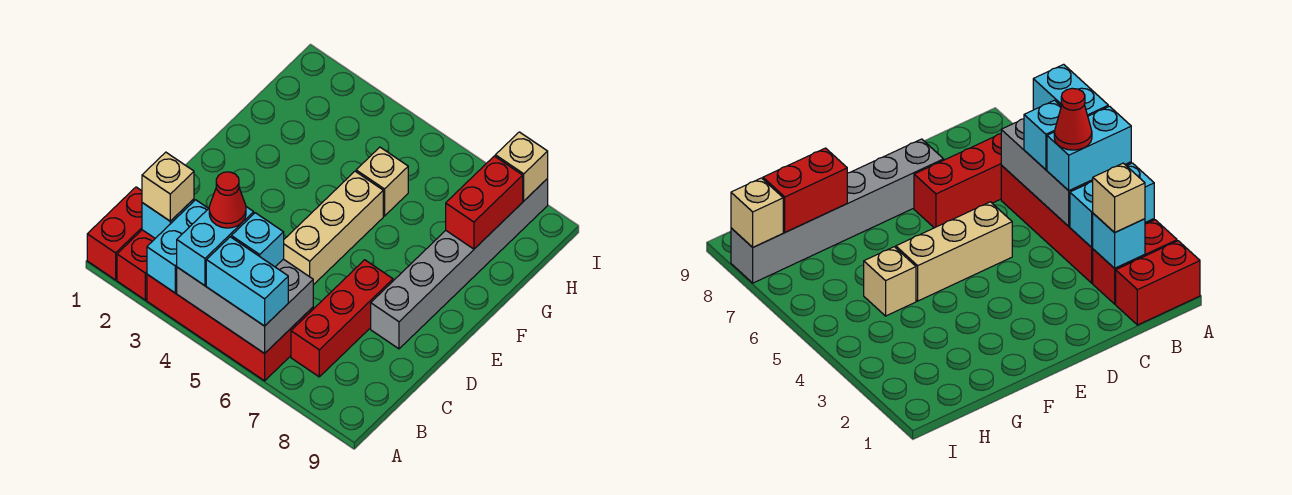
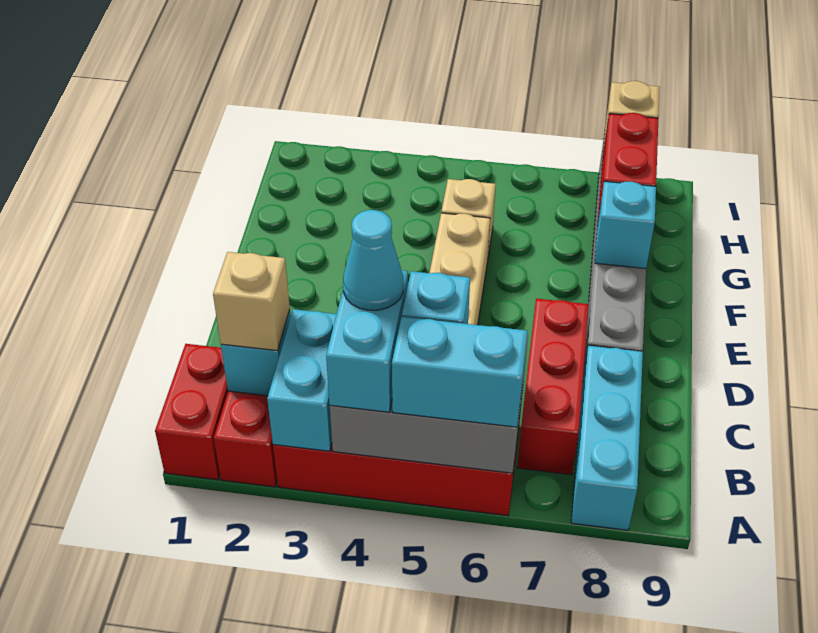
none -> cyan brick A8:C8 level 1
red cone B4 level 4 -> cyan cone B4 level 4
none -> cyan brick F8 level 2

